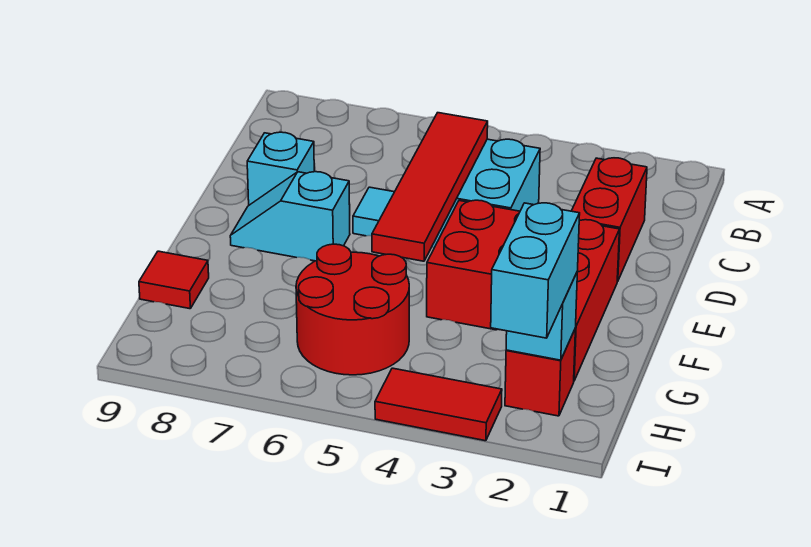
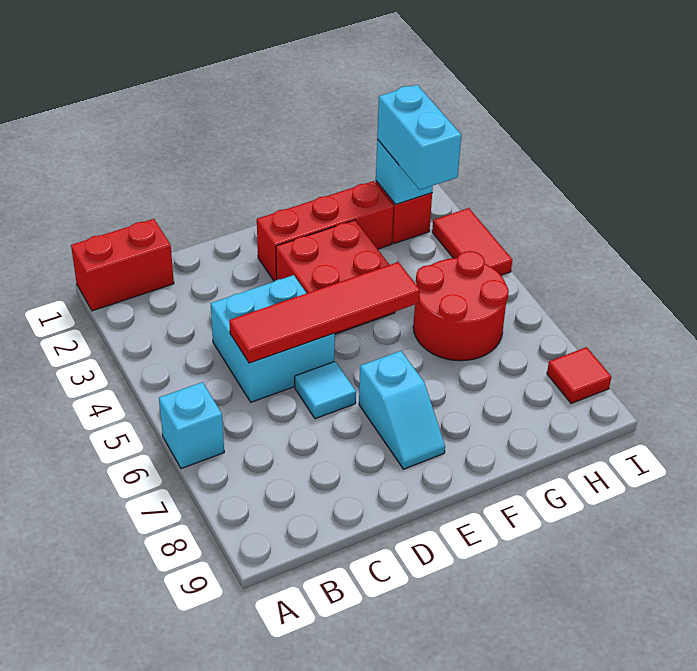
red brick C2:D2 level 1 -> red brick A1:B1 level 1
cyan brick D8 level 1 -> cyan brick A6 level 1
red tile G9 level 1 -> red tile I8 level 1
cyan brick H2:I2 level 3 -> cyan brick H2:H3 level 3

